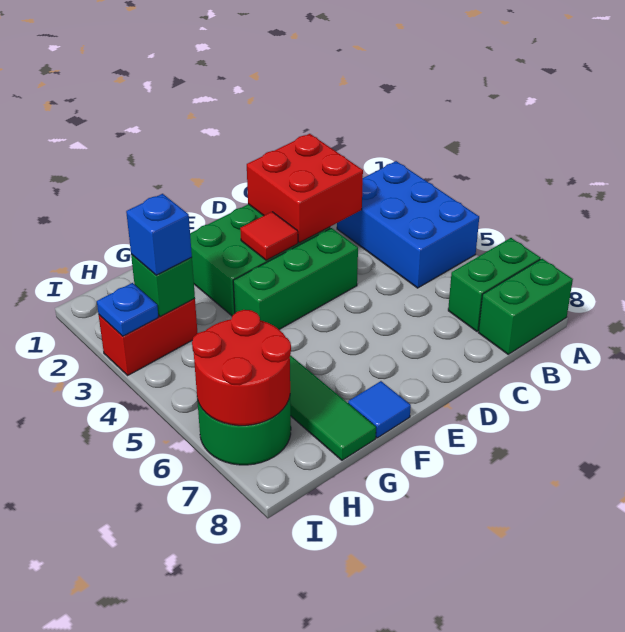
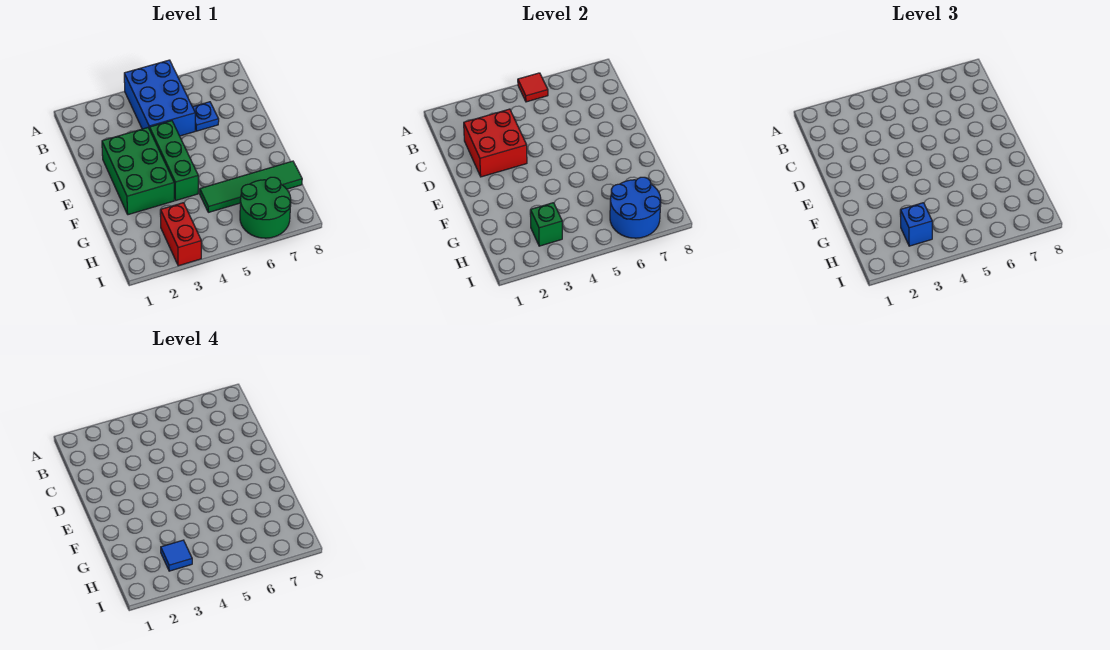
blue brick A3:B5 level 1 -> blue brick A4:C5 level 1
green brick A7:B7 level 1 -> none
green brick A8:B8 level 1 -> none
red tile E3 level 2 -> red tile A5 level 2
blue tile F8 level 1 -> blue tile H3 level 4
red round brick H6:I7 level 2 -> blue round brick H6:I7 level 2
blue plate I3 level 2 -> blue plate C6 level 1

